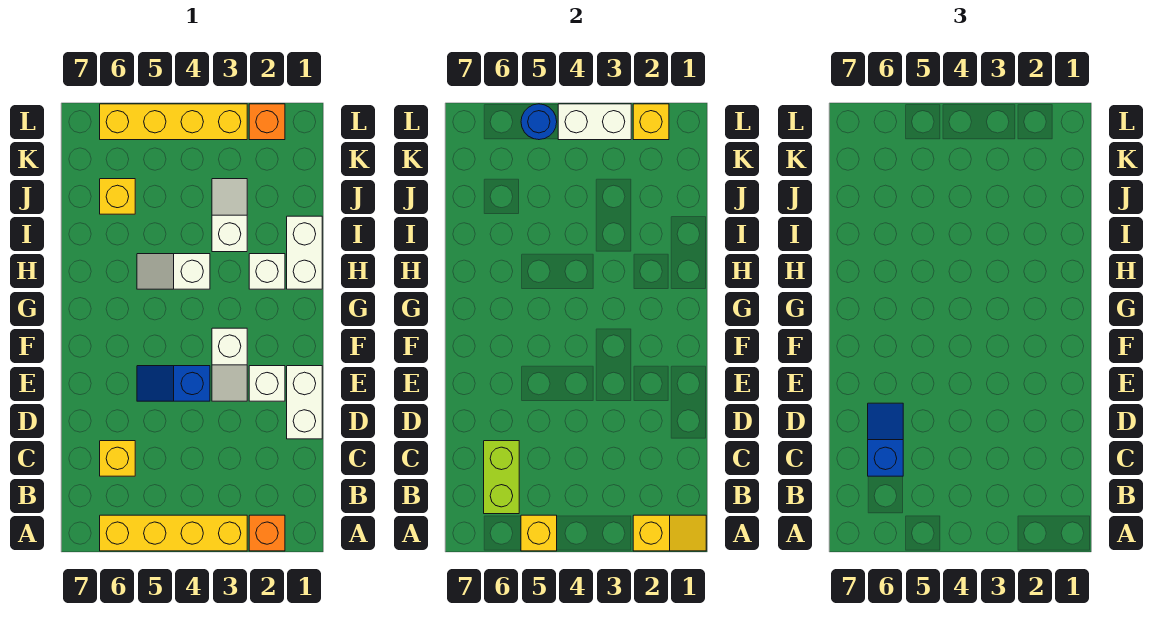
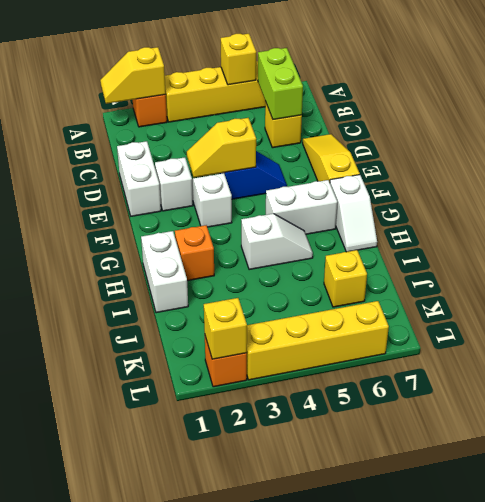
blue slope C6:D6 level 3 top C -> none
none -> yellow slope D7:F7 level 1 top F
none -> yellow slope E3:E4 level 2 top 4
white brick H2 level 1 -> orange brick H2 level 1
white slope I3:J3 level 1 top I -> white slope G7:H7 level 1 top G
white brick L3:L4 level 2 -> white brick G5:G6 level 1
blue round brick L5 level 2 -> none

